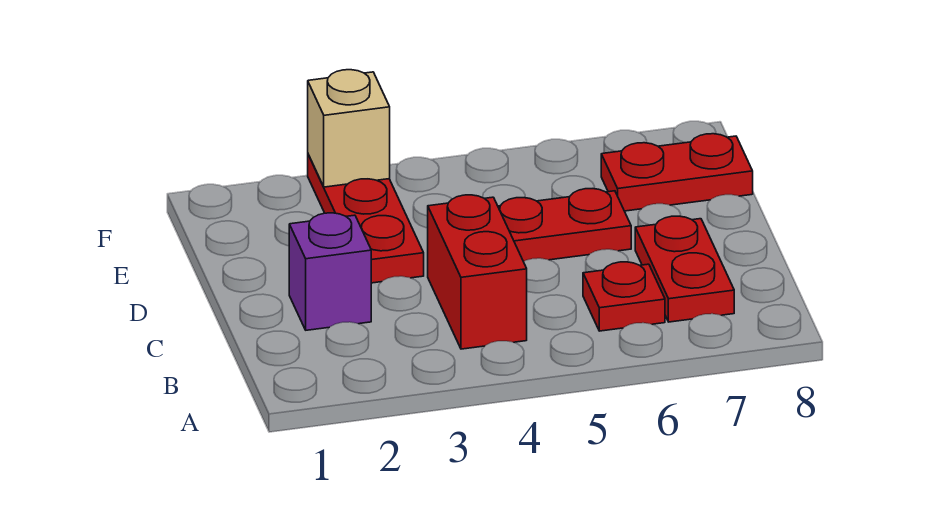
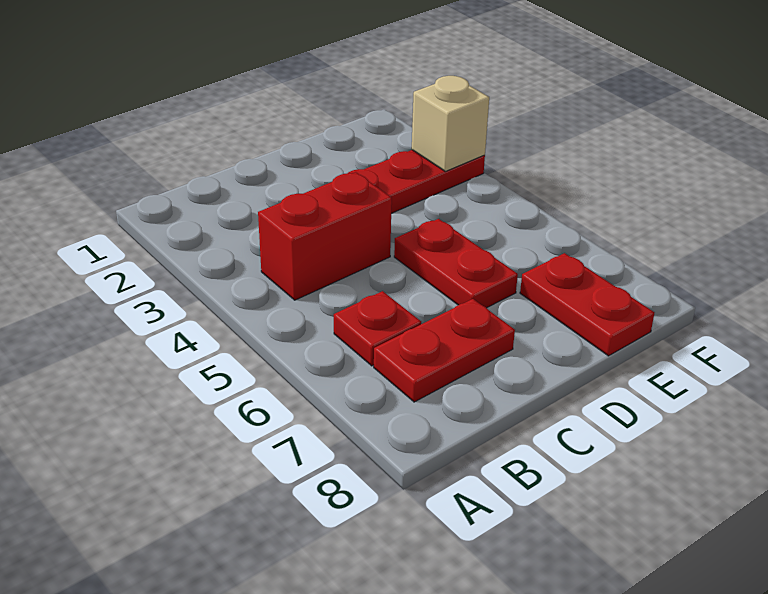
purple brick C2 level 1 -> none

